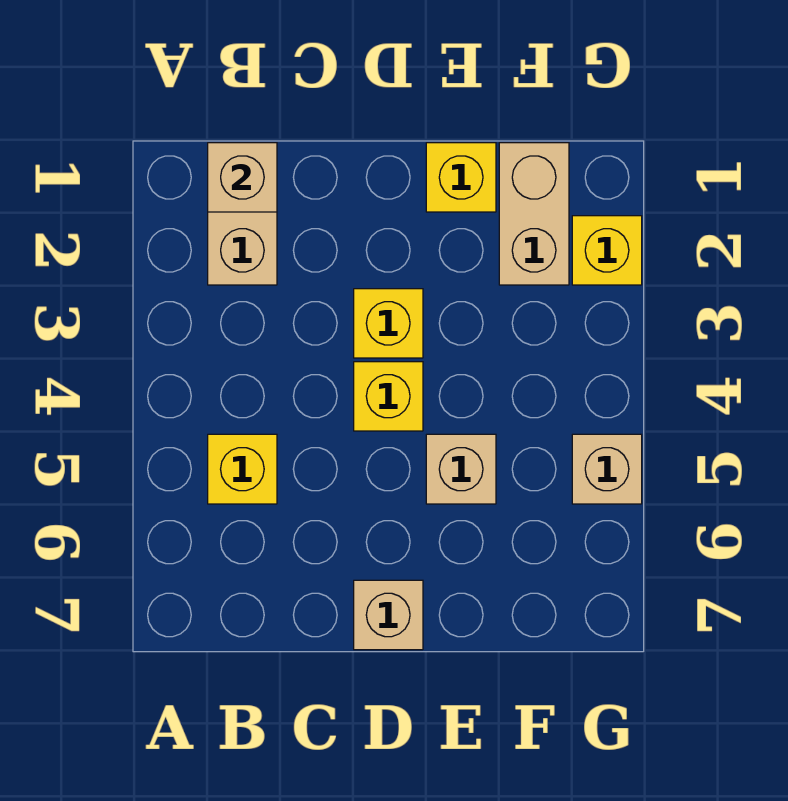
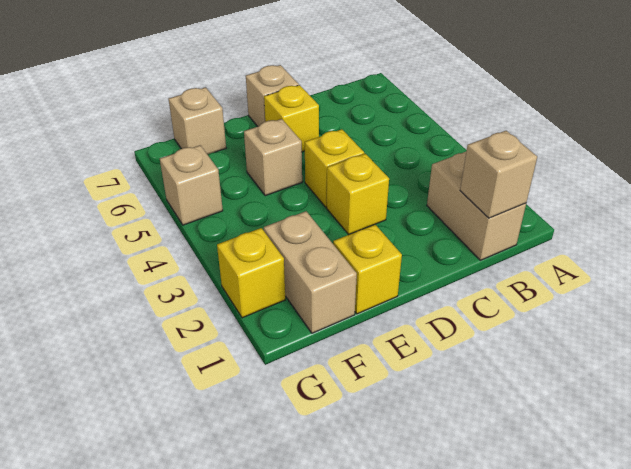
yellow brick B5 level 1 -> yellow brick D6 level 1
none -> tan brick F7 level 1

